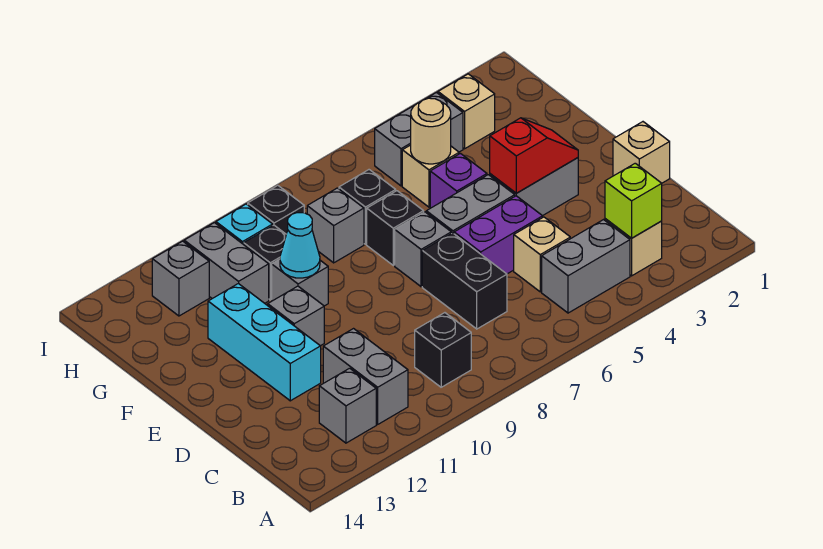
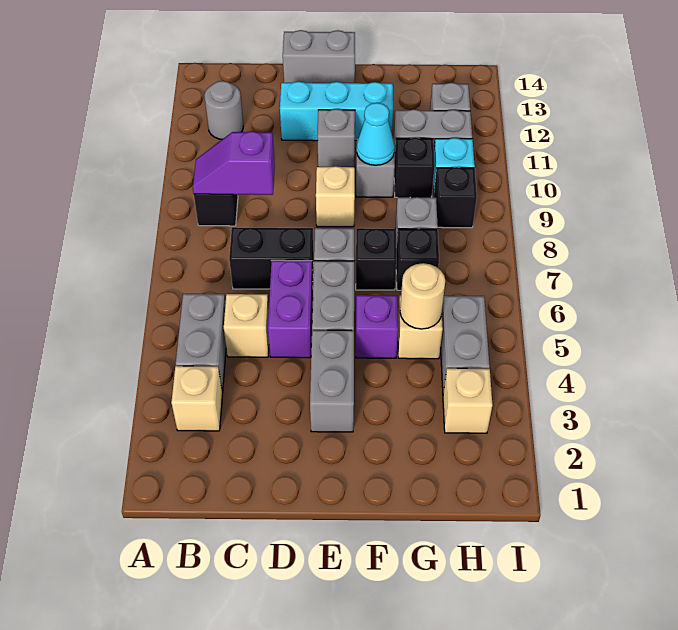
lime brick B3 level 2 -> none
none -> purple slope B9:C9 level 2 top C
grey brick B11:C11 level 1 -> grey brick D14:E14 level 1
grey brick B12 level 1 -> grey round brick B12 level 1
tan brick D1 level 1 -> tan brick E9 level 1
red slope E3:E4 level 2 top 4 -> none

